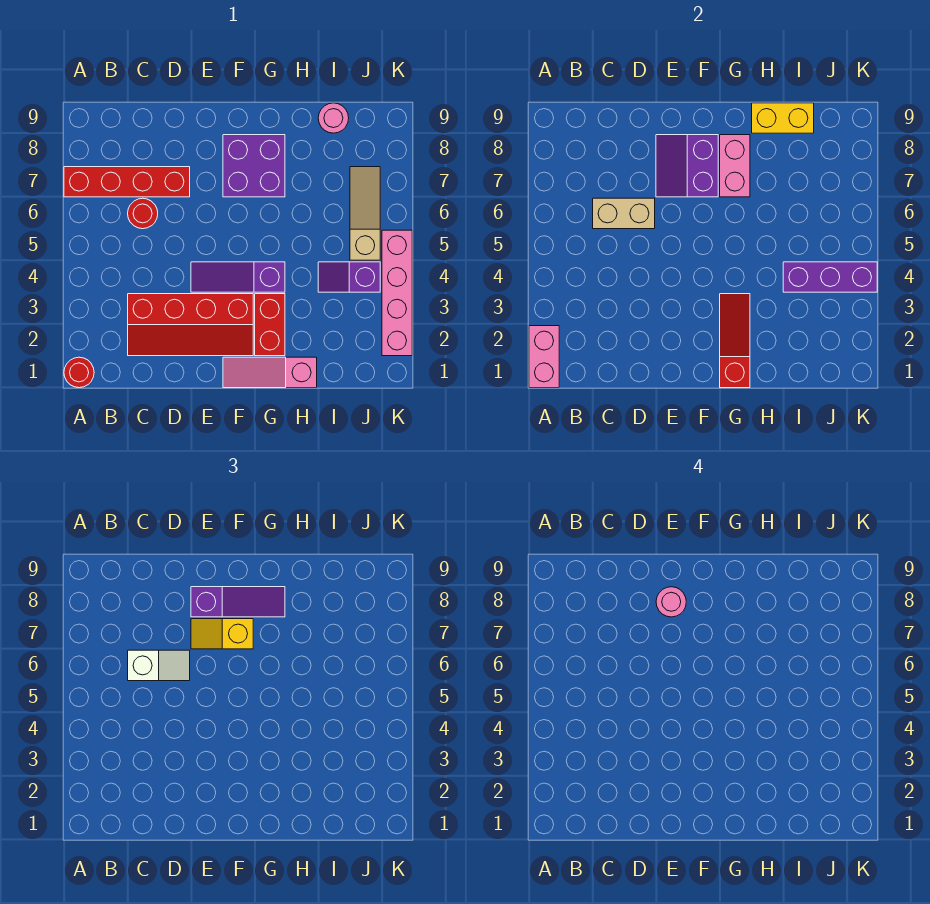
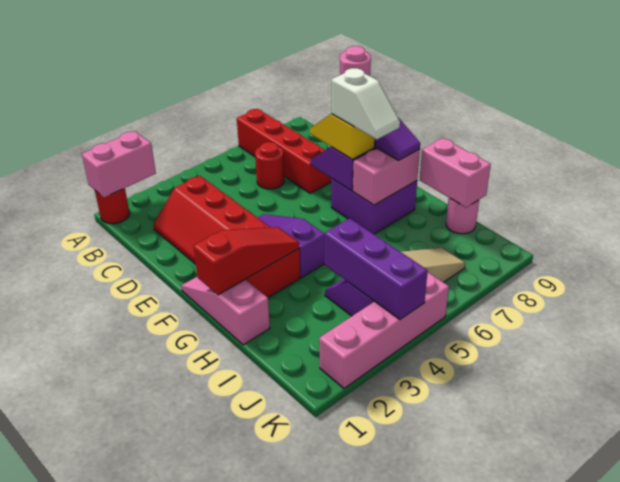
tan brick C6:D6 level 2 -> none
white slope C6:D6 level 3 top C -> white slope F7:G7 level 4 top F
yellow brick H9:I9 level 2 -> pink brick H9:I9 level 2

